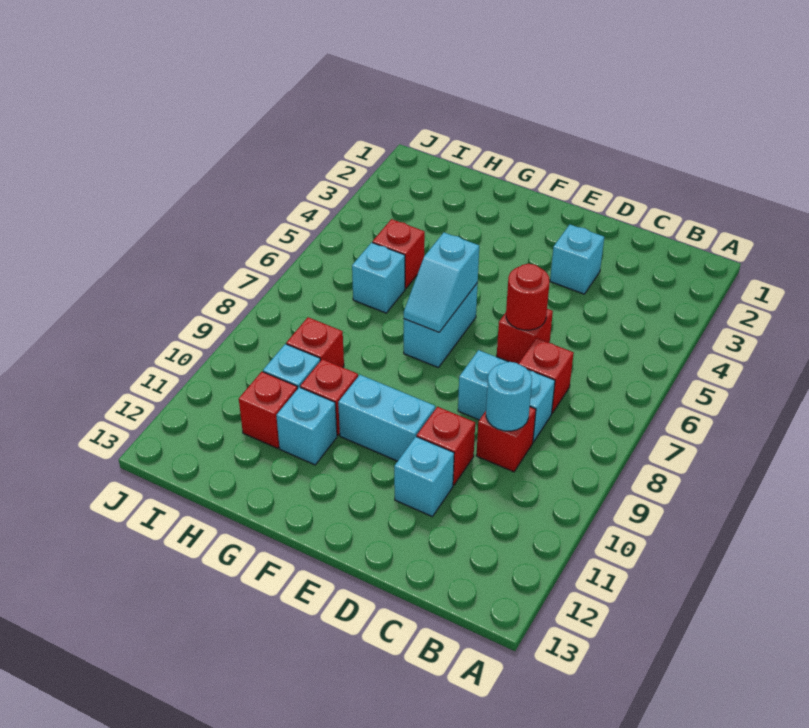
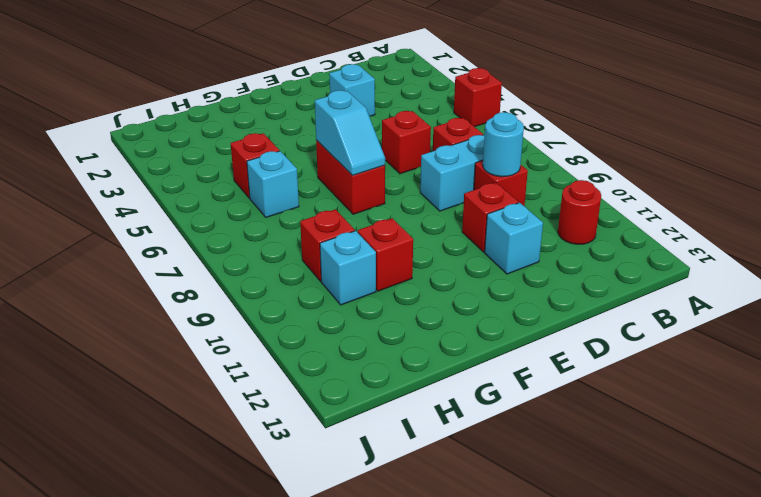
red round brick D6 level 2 -> red round brick B11 level 1
cyan brick E10:F10 level 1 -> none
cyan brick F6:F7 level 1 -> red brick F6:F7 level 1
cyan brick G11 level 1 -> none
red brick H11 level 1 -> red brick A5 level 1

